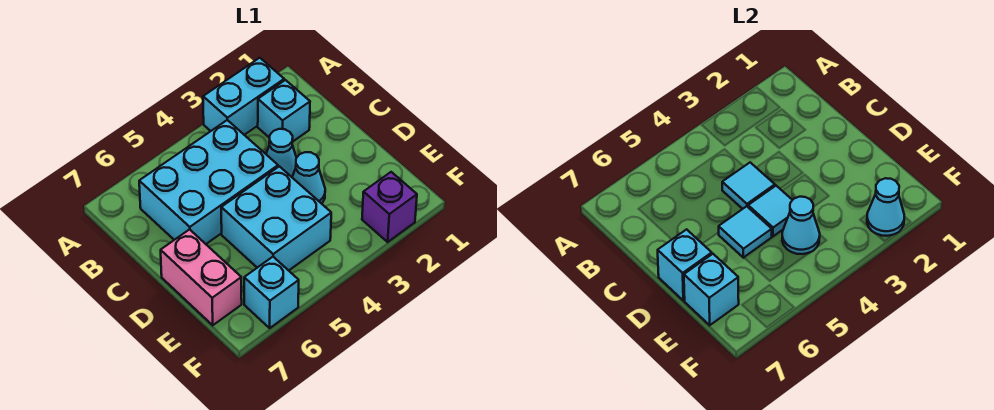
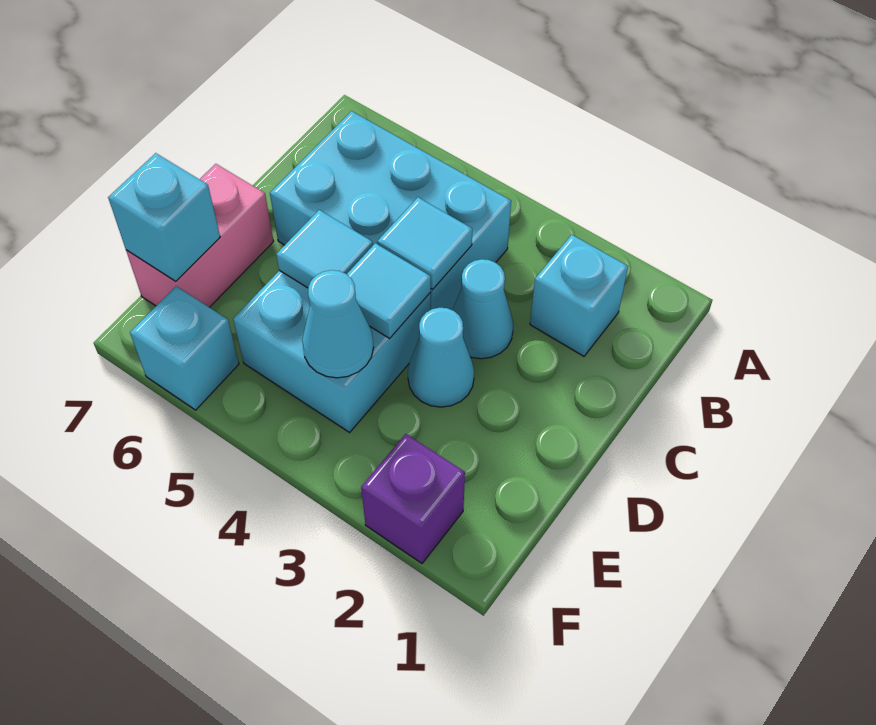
cyan brick A2:A3 level 1 -> none
cyan brick D7 level 2 -> none
cyan cone F2 level 2 -> none

